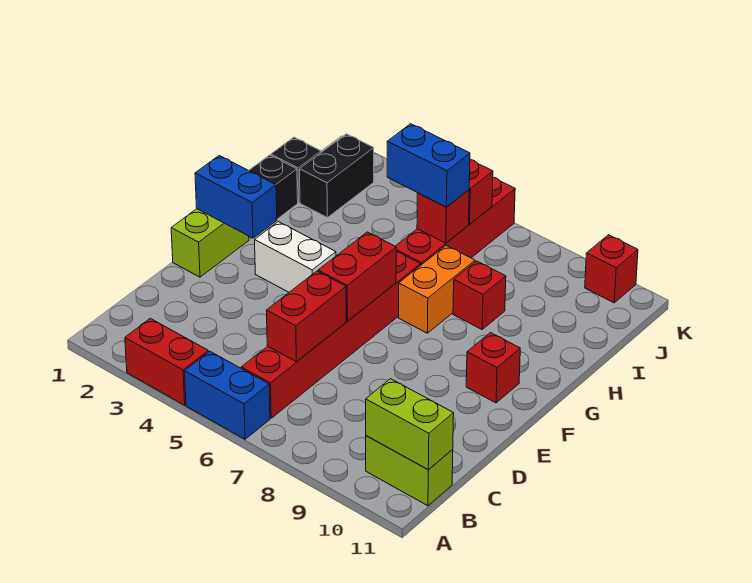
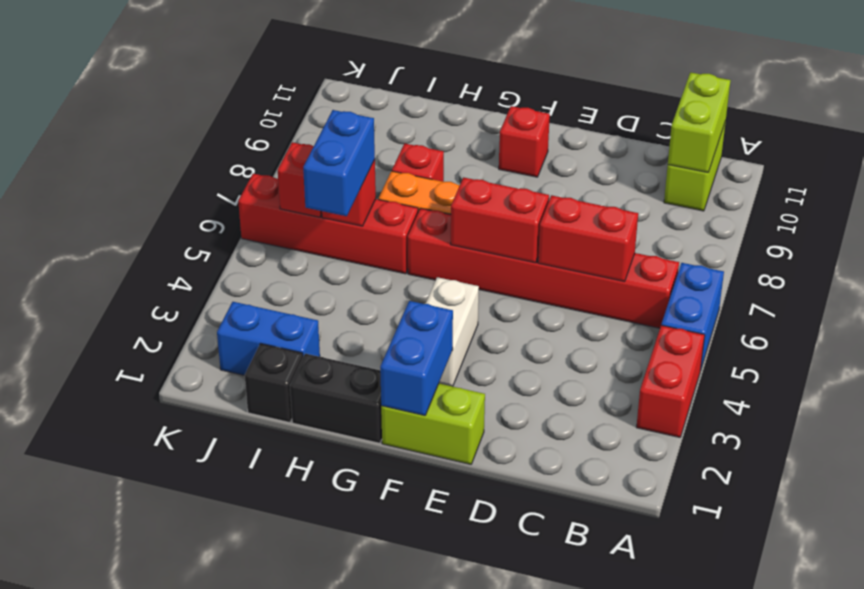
black brick I2:J2 level 1 -> blue brick I2:J2 level 1
red brick K10 level 1 -> none

